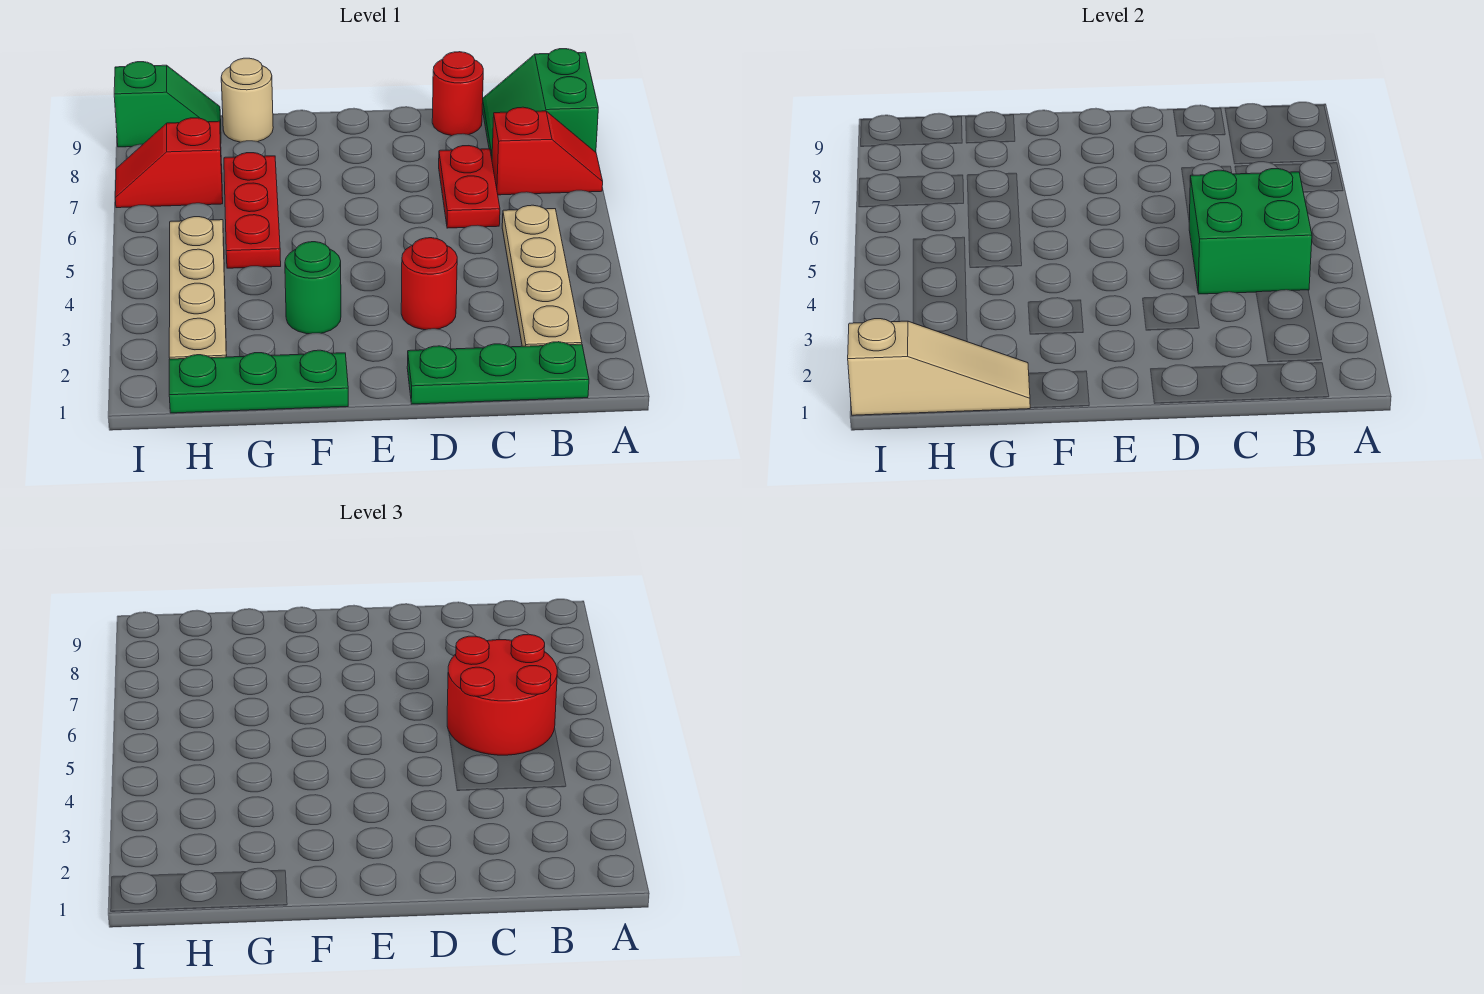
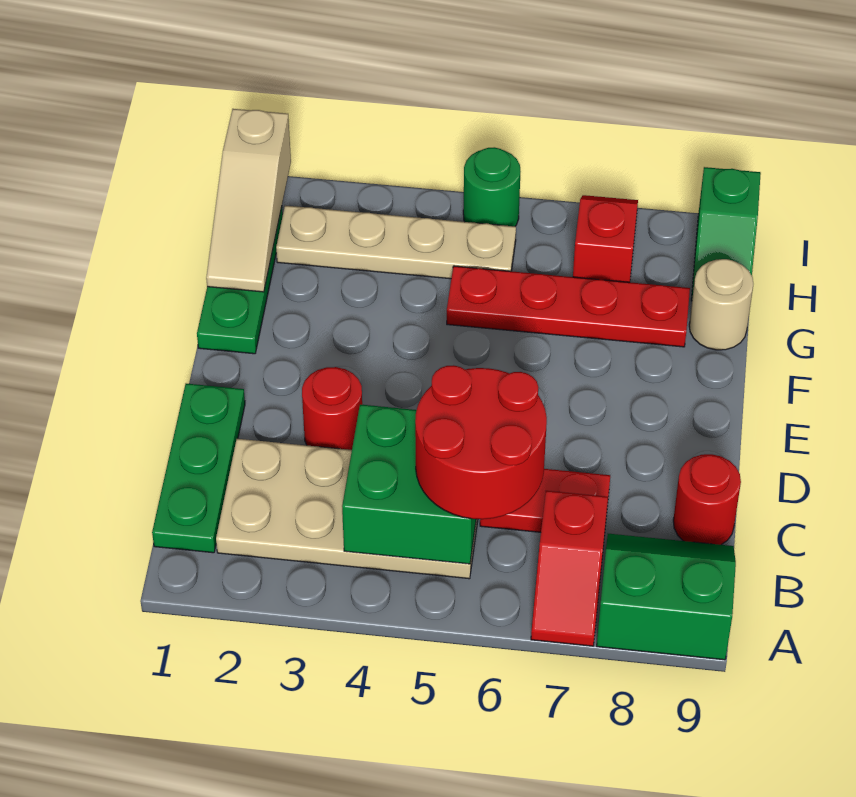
tan plate B2:B5 level 1 -> tan plate B2:C5 level 1
green round brick F3 level 1 -> green round brick I5 level 1
red plate G5:G7 level 1 -> red plate G5:G8 level 1

